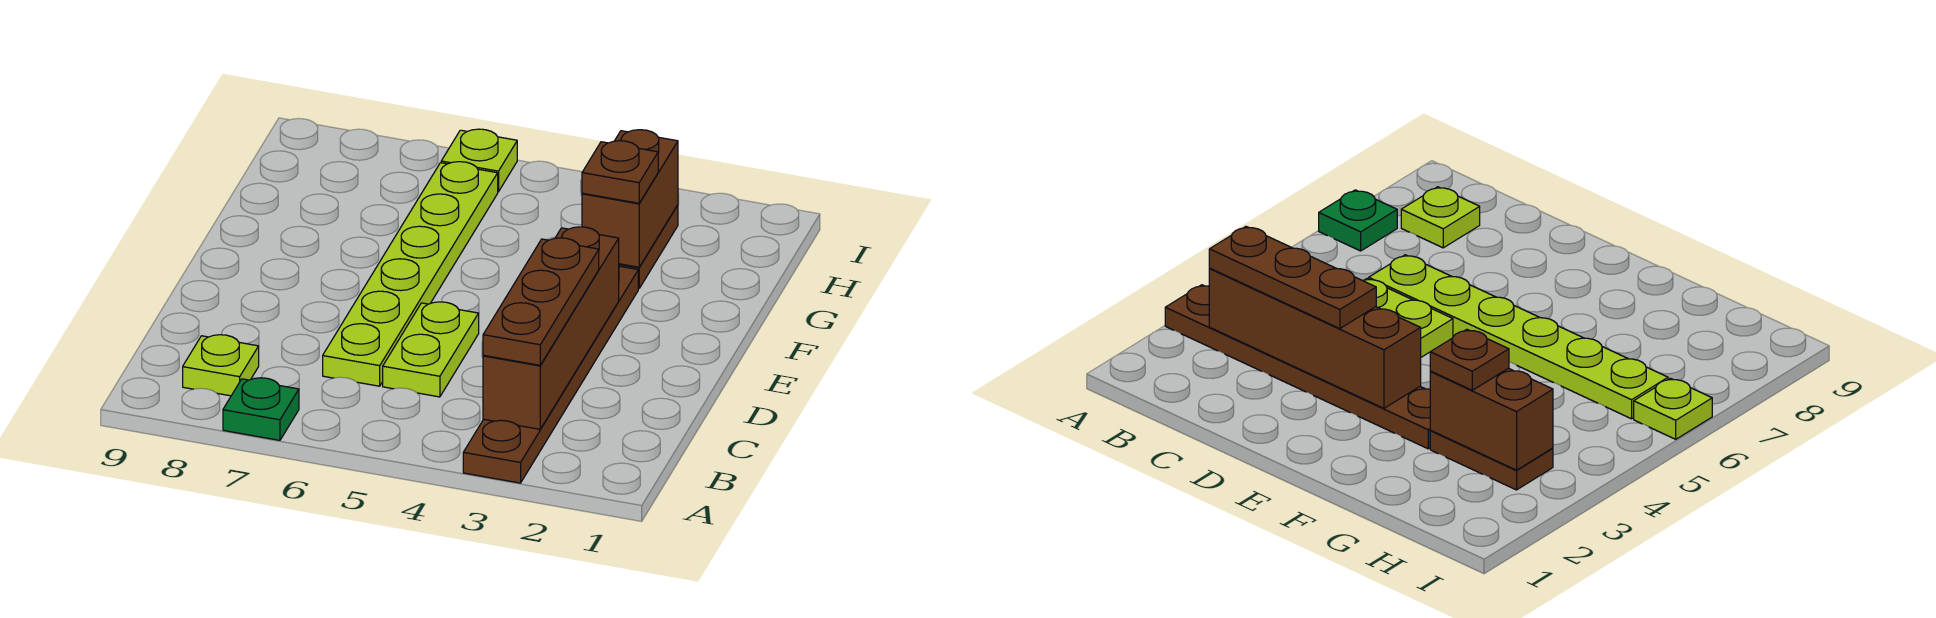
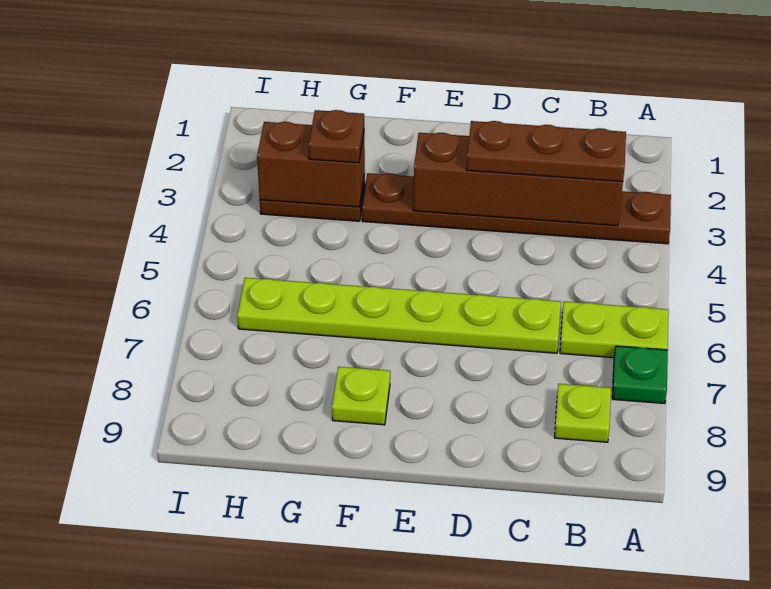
lime plate C5:D5 level 1 -> lime plate A6:B6 level 1
lime plate I6 level 1 -> lime plate F8 level 1

